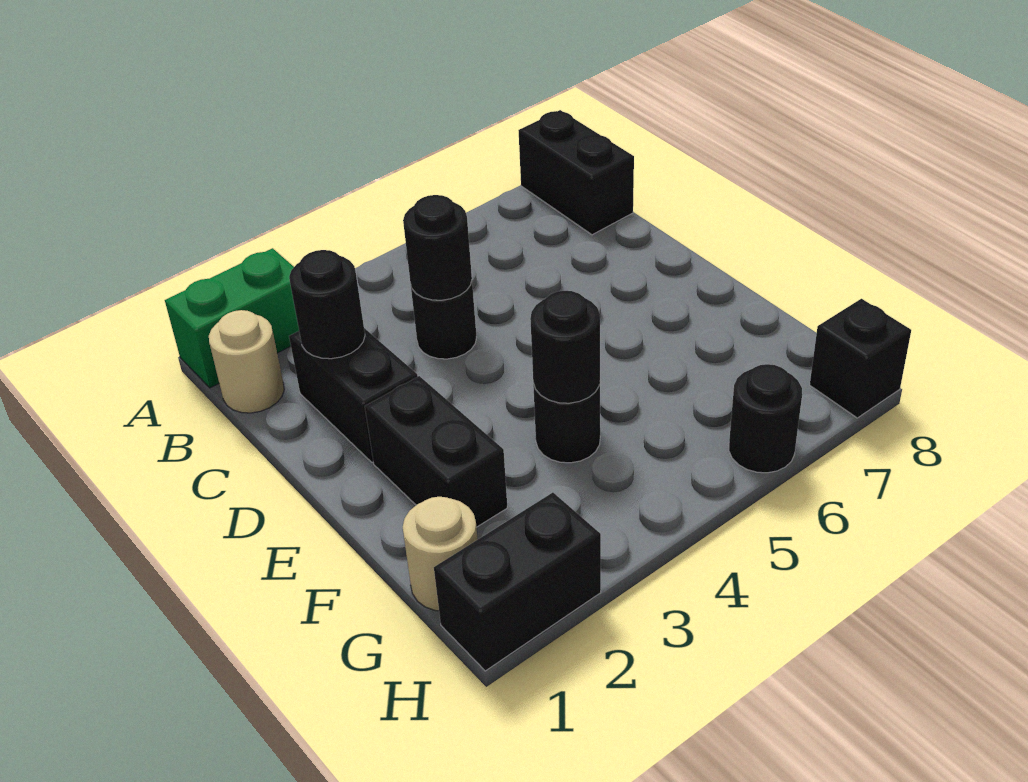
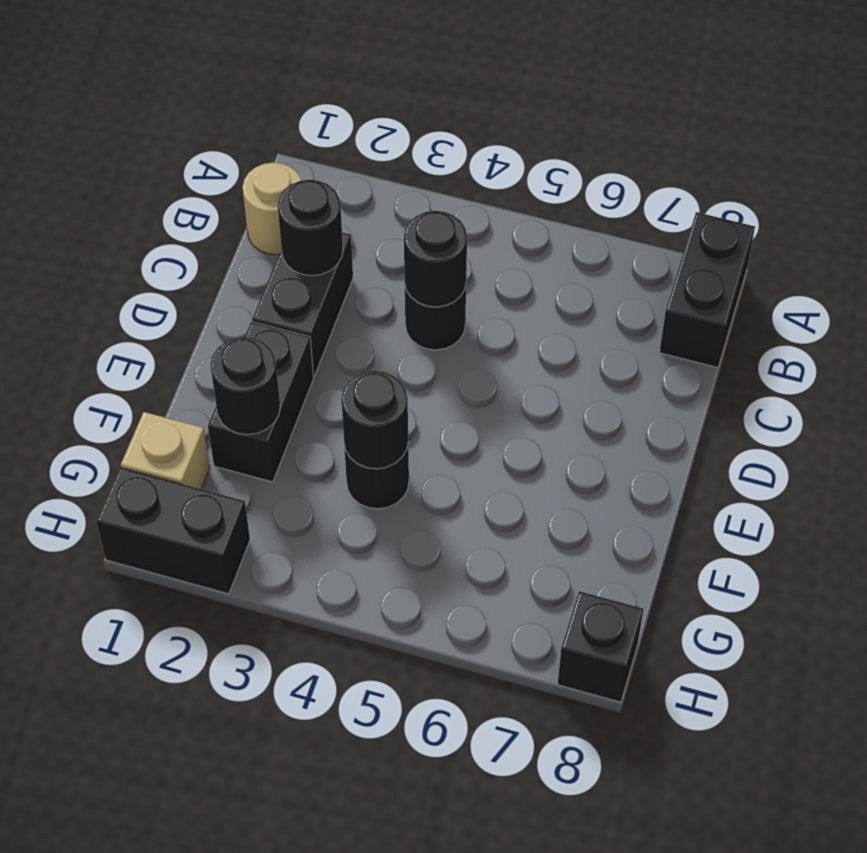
green brick A1:A2 level 1 -> none
tan round brick G1 level 1 -> tan brick G1 level 1
black round brick H6 level 1 -> black round brick F2 level 2

